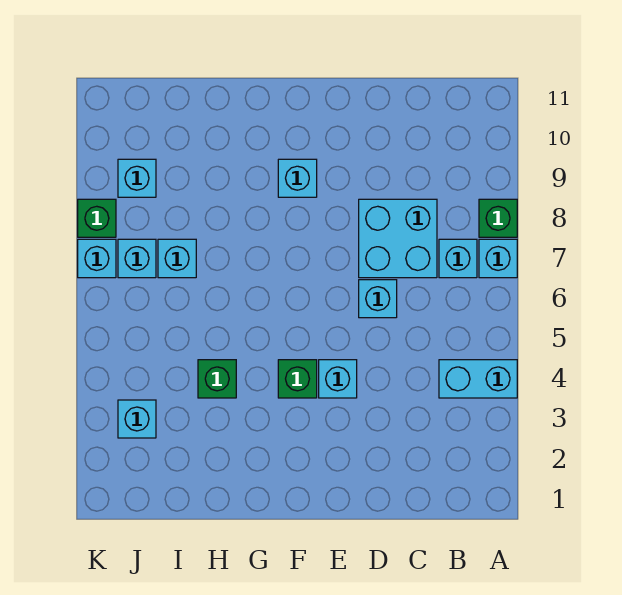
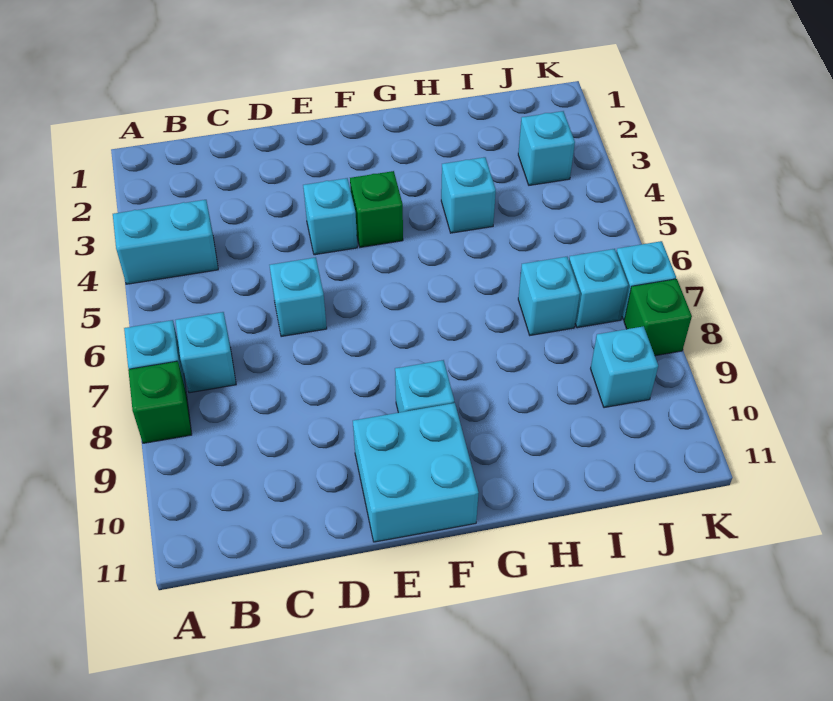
cyan brick C7:D8 level 1 -> cyan brick E10:F11 level 1
green brick H4 level 1 -> cyan brick H4 level 1

